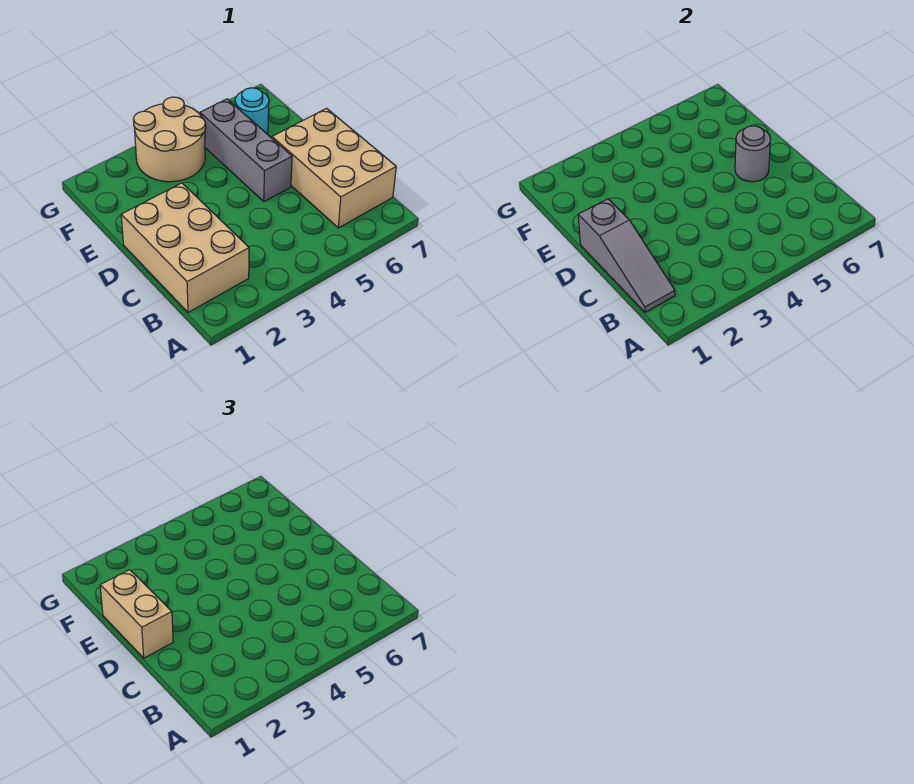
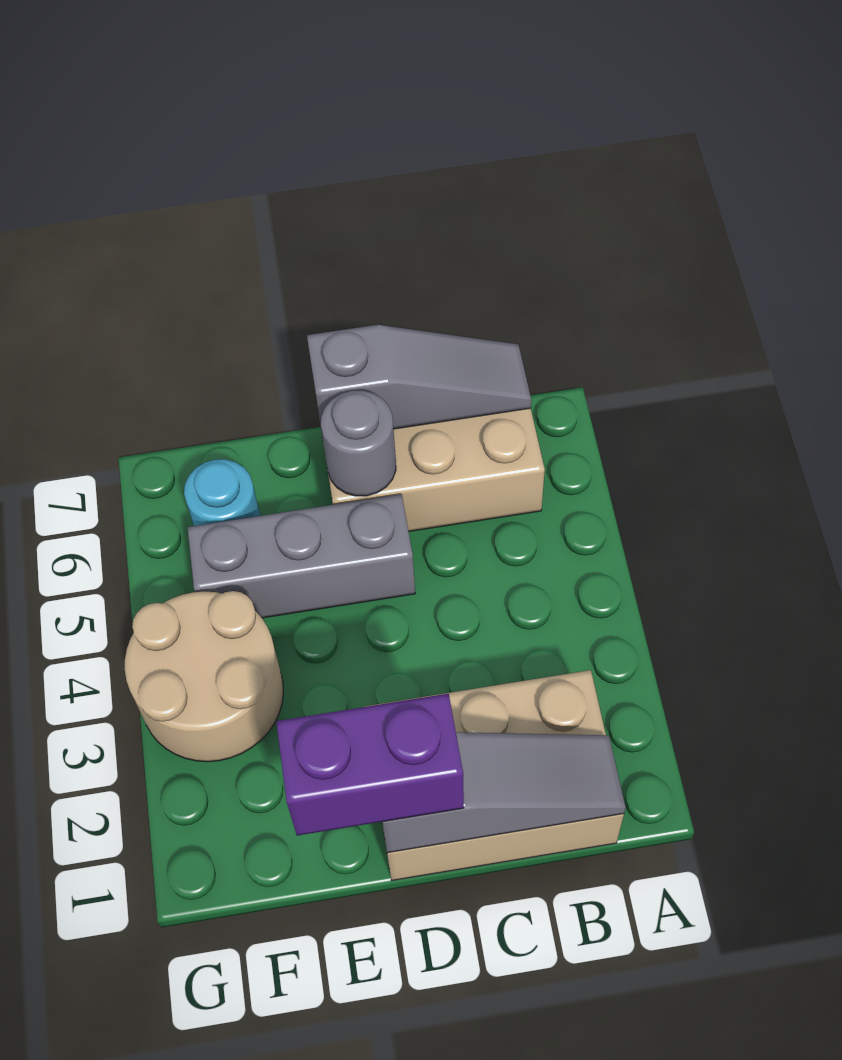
none -> grey slope B7:D7 level 2 top D
tan brick D1:E1 level 3 -> purple brick D1:E1 level 3

